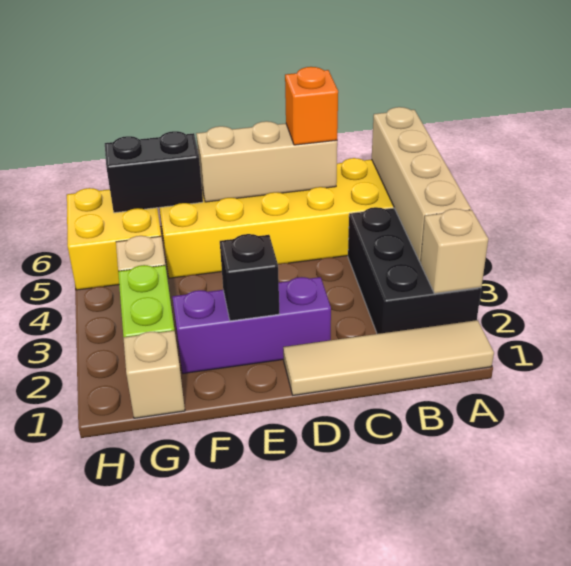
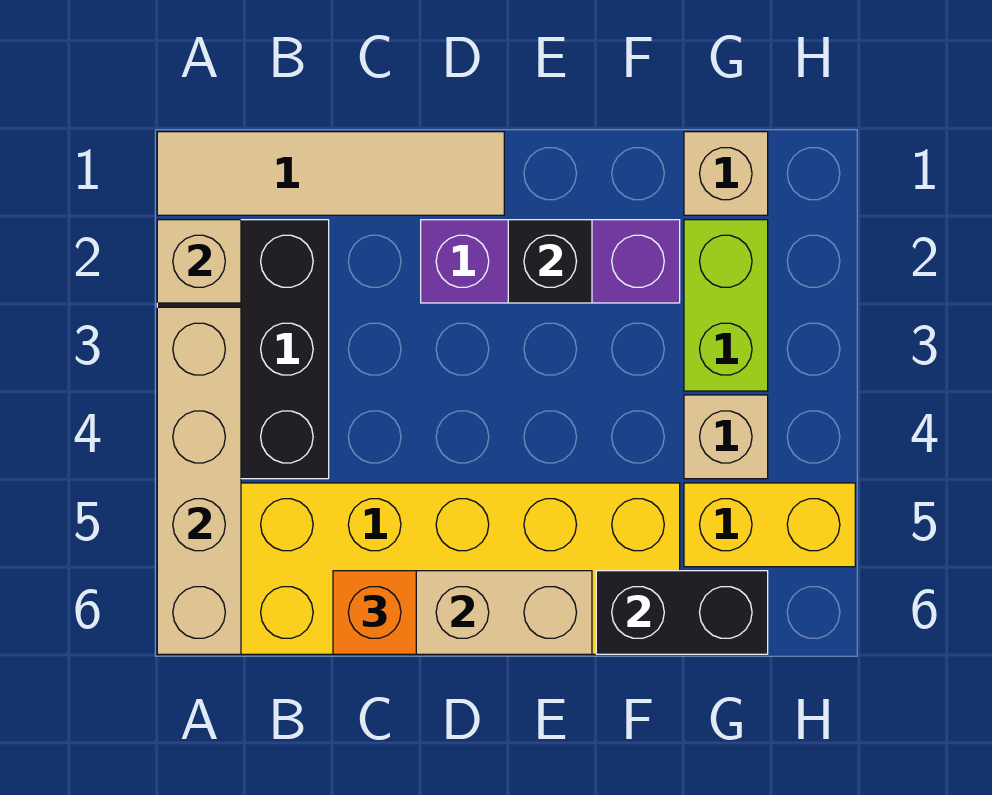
yellow brick G5:H6 level 1 -> yellow brick G5:H5 level 1

